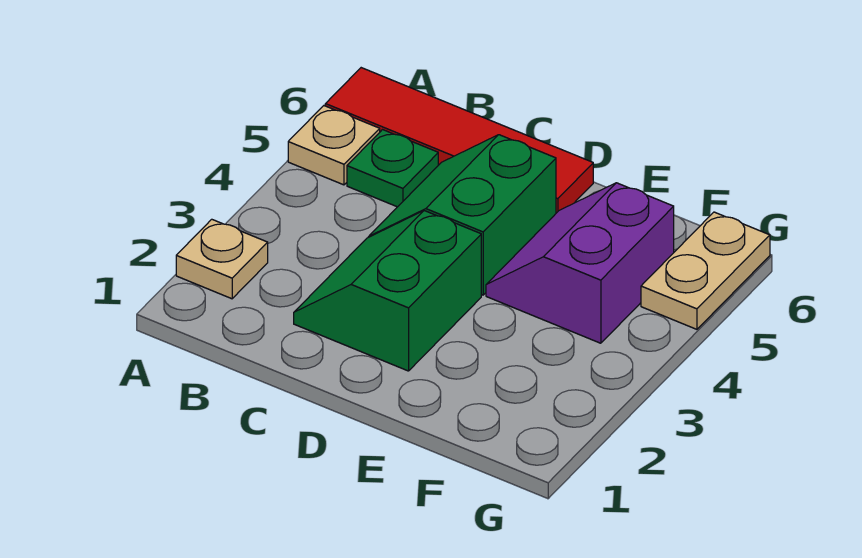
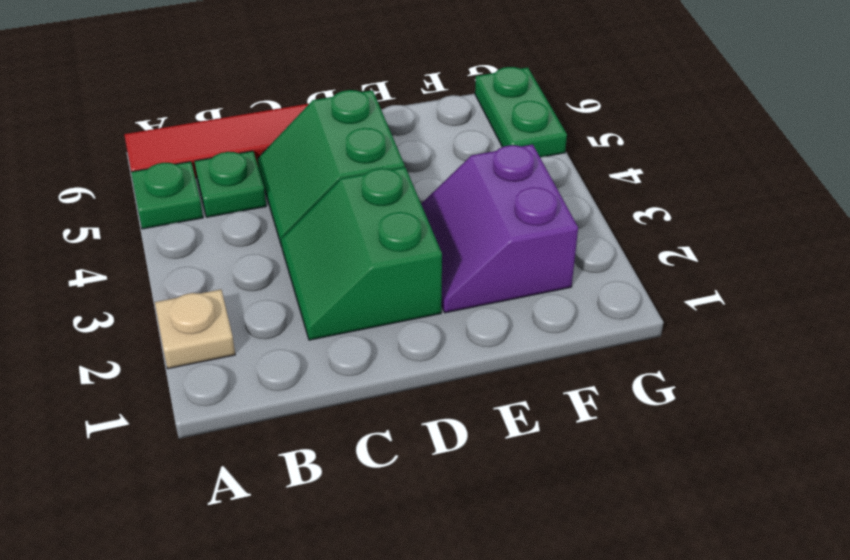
tan plate A5 level 1 -> green plate A5 level 1
purple slope E4:F5 level 1 top F -> purple slope E2:F3 level 1 top F
tan plate G5:G6 level 1 -> green plate G5:G6 level 1

